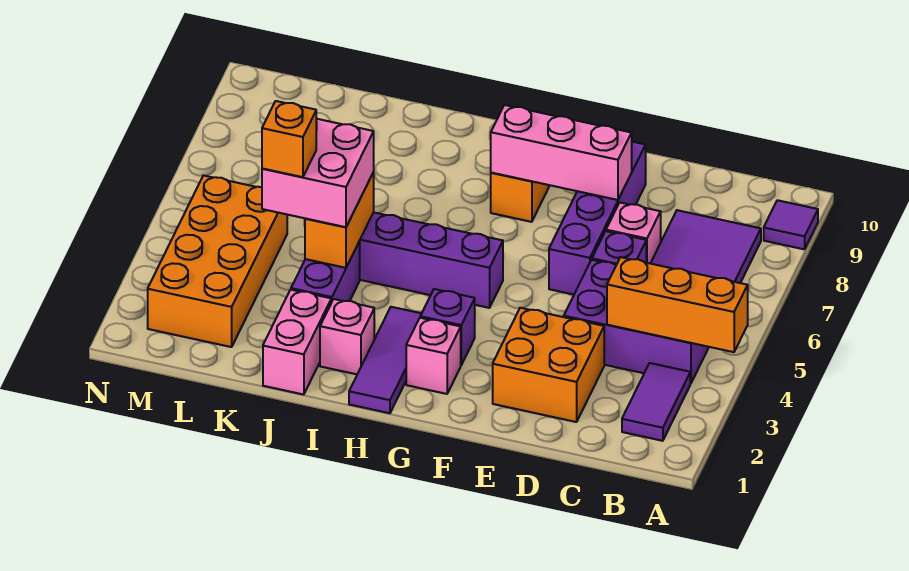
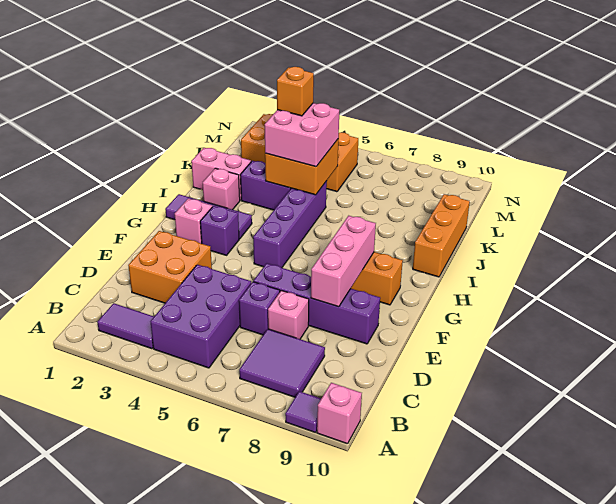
orange brick A4:C4 level 2 -> orange brick I10:K10 level 1
none -> pink brick A10 level 1
orange brick J4:J5 level 2 -> orange brick J4:K5 level 2

